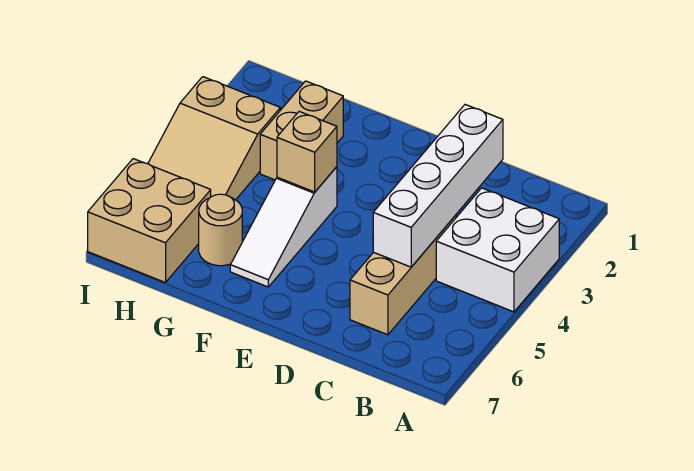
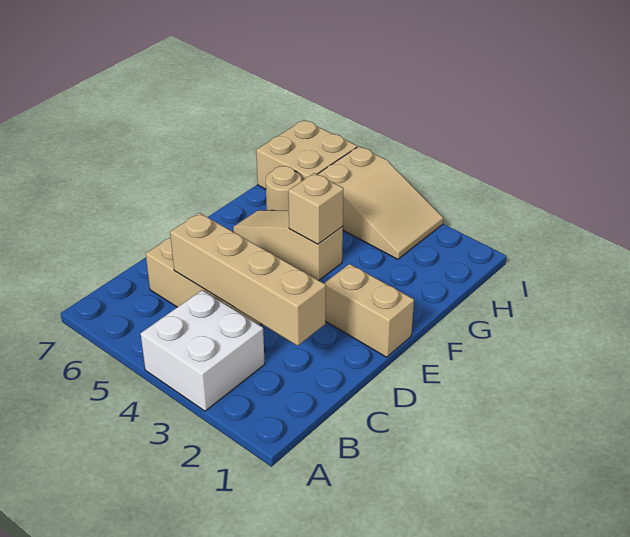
white brick C2:C5 level 2 -> tan brick C2:C5 level 2
white slope F4:F6 level 1 top 4 -> tan slope F4:F6 level 1 top 4
tan brick G2:G3 level 1 -> tan brick E1:E2 level 1
tan slope H3:I5 level 1 top 3 -> tan slope H3:I5 level 1 top 5

